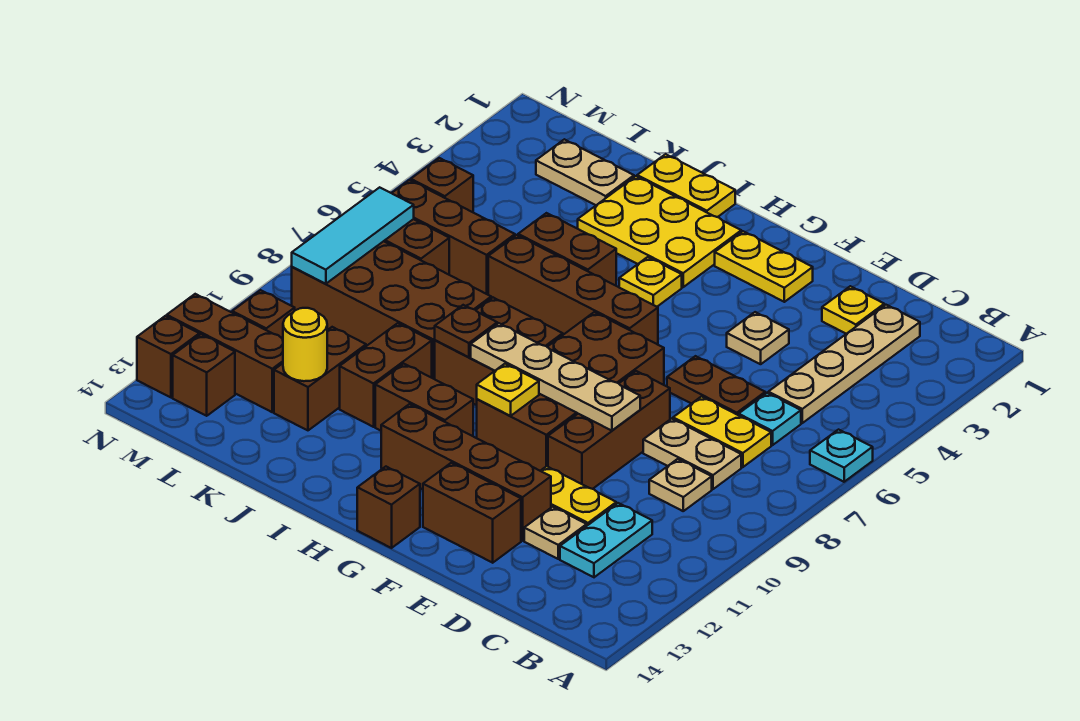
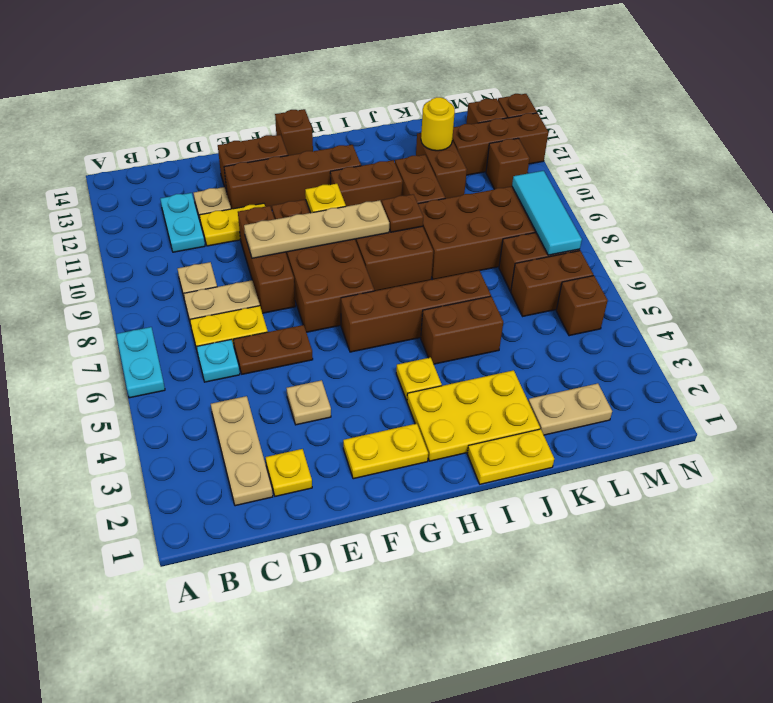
cyan plate A6 level 1 -> cyan plate A6:A7 level 1
tan plate C2:C5 level 1 -> tan plate C2:C4 level 1
brown brick K6:M6 level 1 -> brown brick L6:M6 level 1

